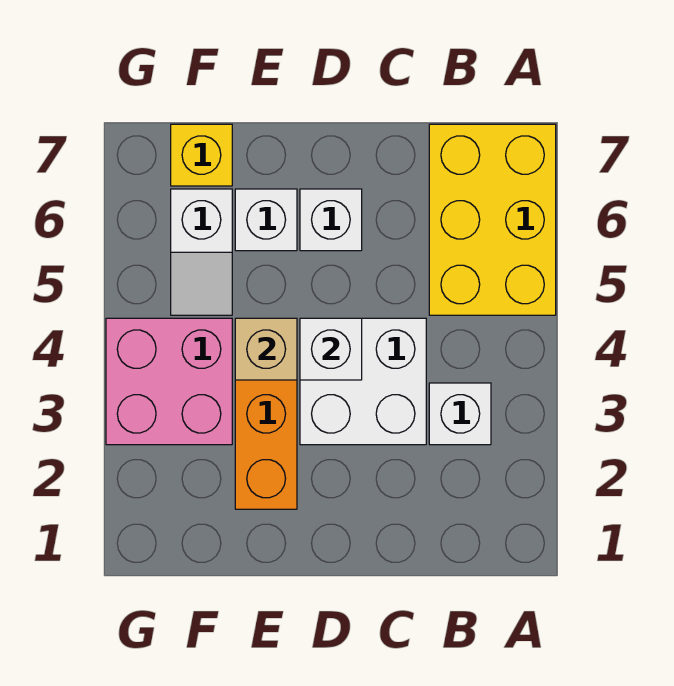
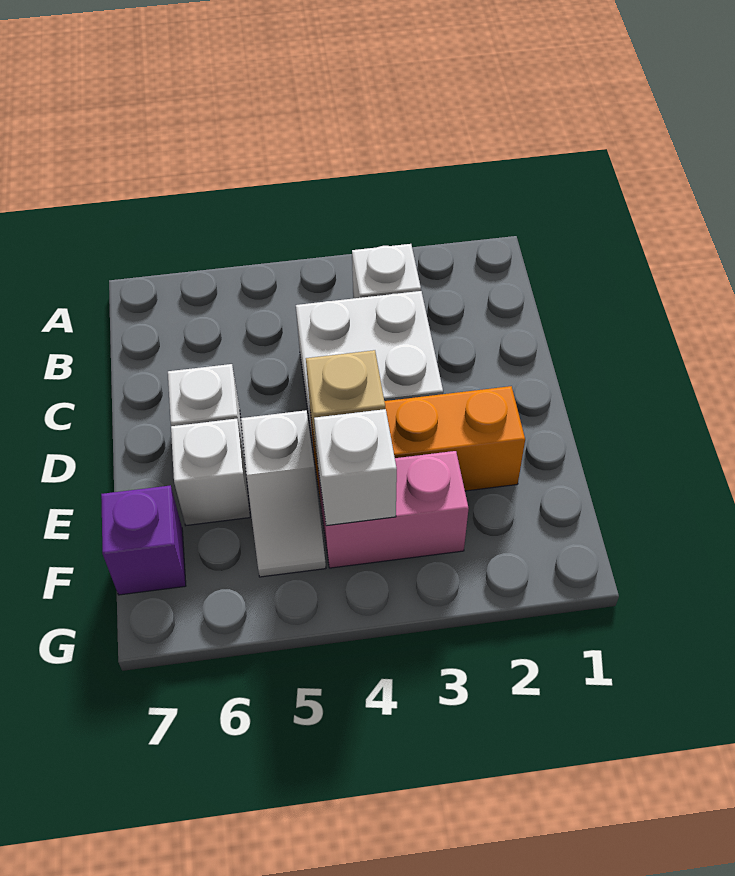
yellow brick A5:B7 level 1 -> none
white brick D4 level 2 -> white brick F4 level 2
pink brick F3:G4 level 1 -> pink brick F3:F4 level 1
white slope F5:F6 level 1 top 6 -> white slope E5:F5 level 1 top E
yellow brick F7 level 1 -> purple brick F7 level 1

